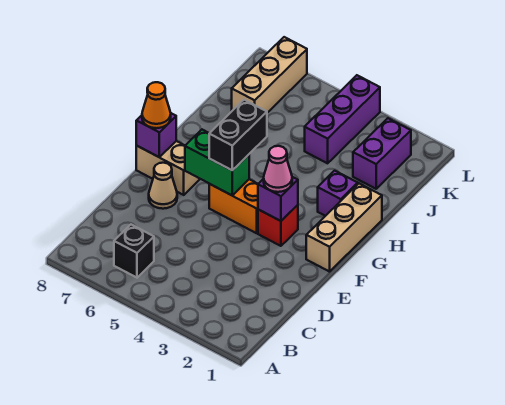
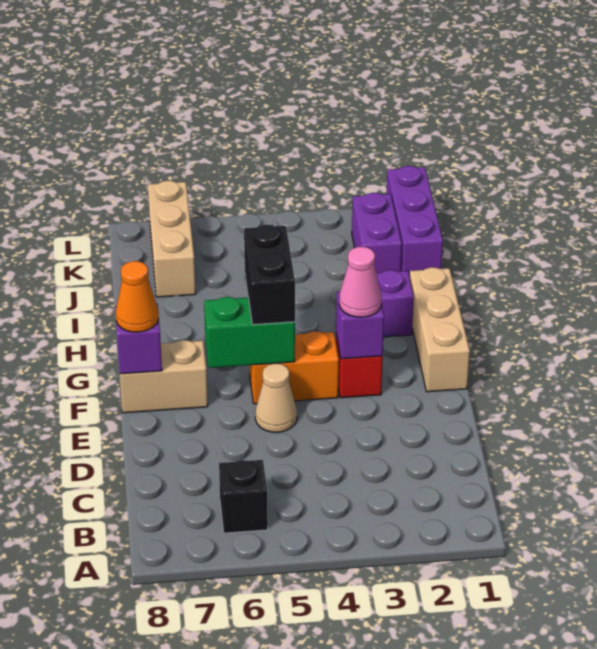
tan cone E7 level 1 -> tan cone E5 level 1
purple brick J4:L4 level 1 -> purple brick J1:L1 level 1

